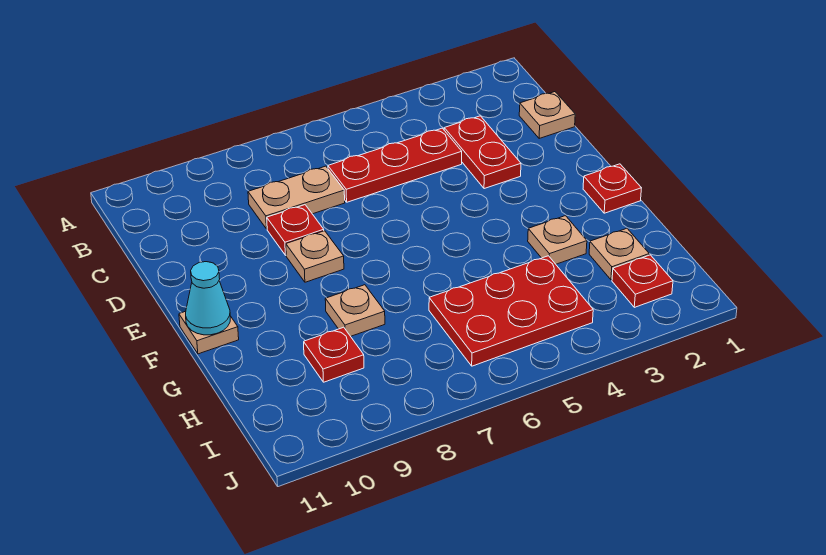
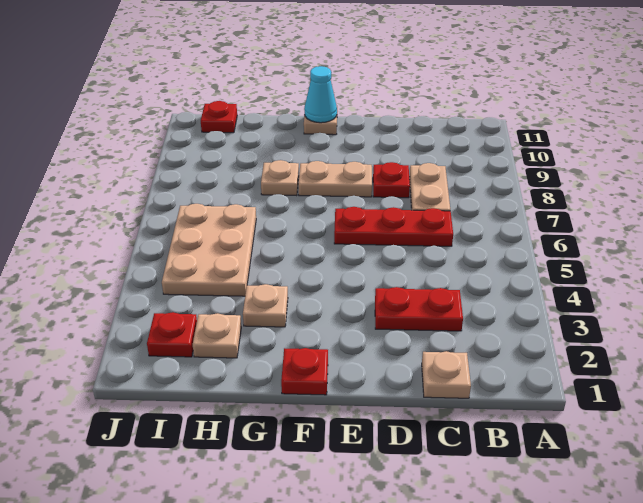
red plate C4:C6 level 1 -> red plate C6:E6 level 1
tan plate E8 level 1 -> tan plate E8:F8 level 1
red plate H4:I6 level 1 -> tan plate H4:I6 level 1
red plate H9 level 1 -> red plate I11 level 1

